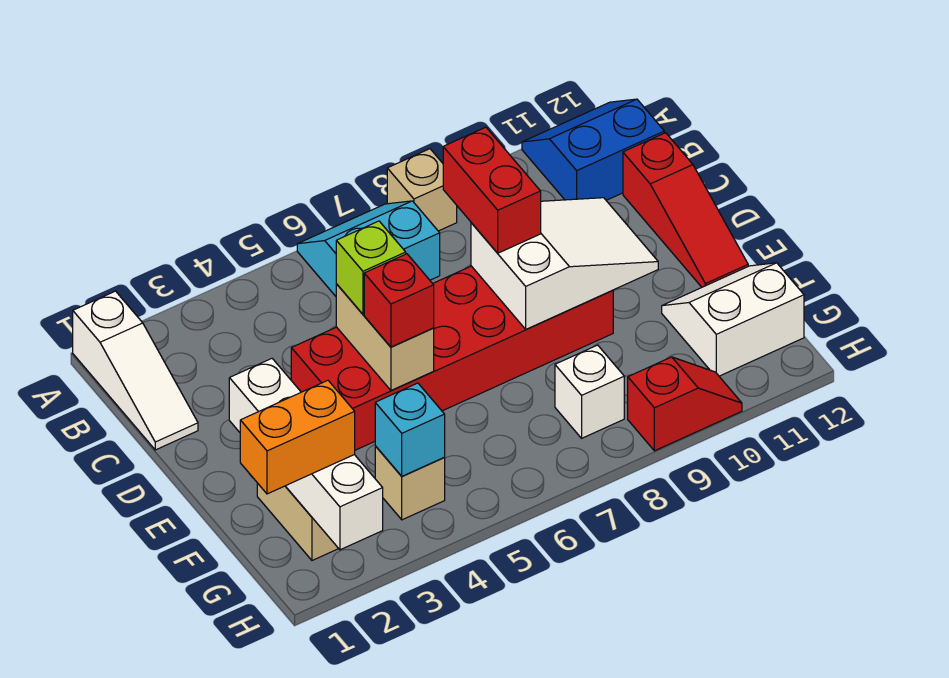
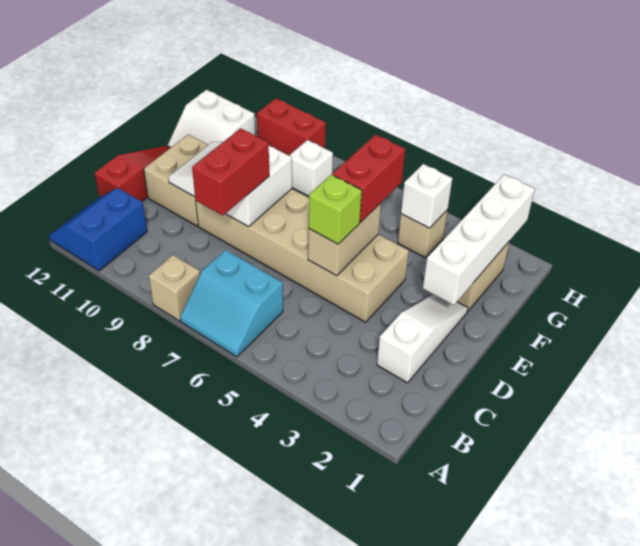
white slope A1:C1 level 1 top A -> white slope C2:E2 level 1 top C
blue slope A11:B12 level 1 top B -> blue slope A11:B12 level 1 top 11
red brick D4:E9 level 1 -> tan brick D4:E9 level 1
none -> tan brick D10:E11 level 1
red brick E5 level 3 -> red brick E5:F5 level 3
orange brick G1:G2 level 3 -> none
cyan brick G4 level 2 -> white brick G4 level 2
red slope H9:H10 level 1 top 9 -> red brick H9:H10 level 1

